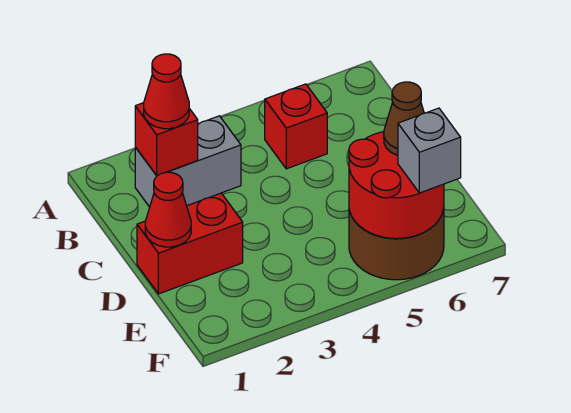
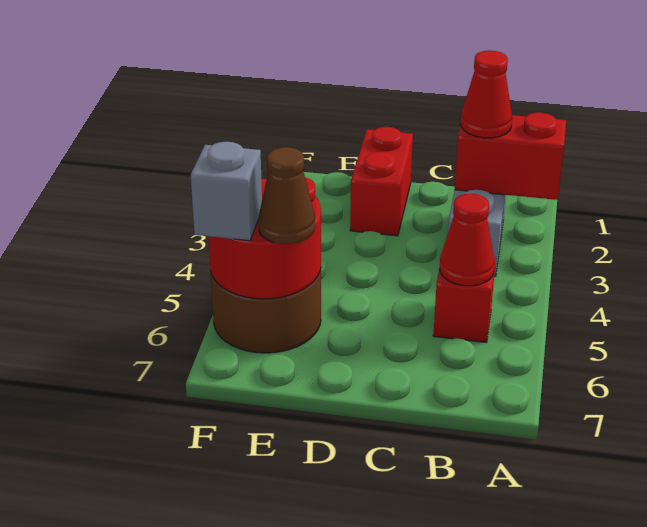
red brick B2 level 2 -> red brick A2:B2 level 2
red cone D1 level 2 -> red cone B5 level 2

